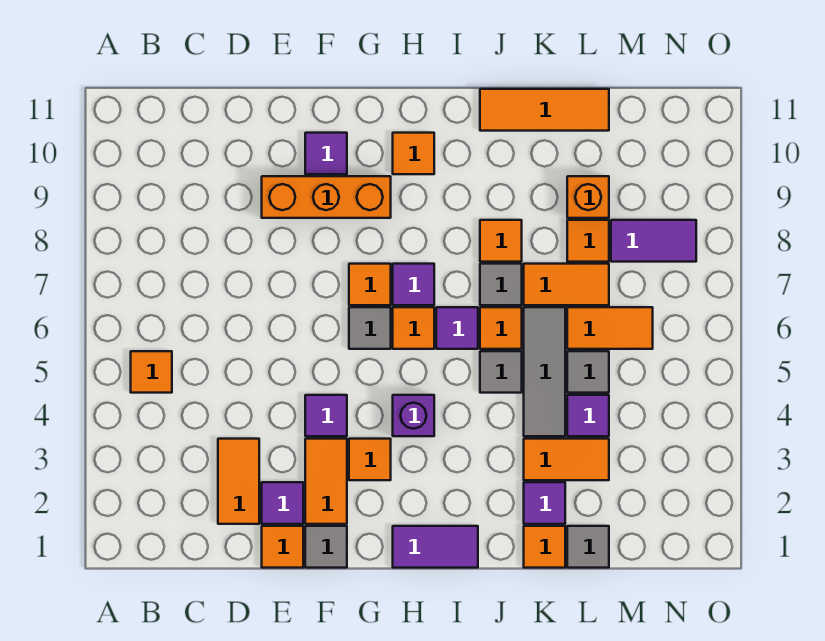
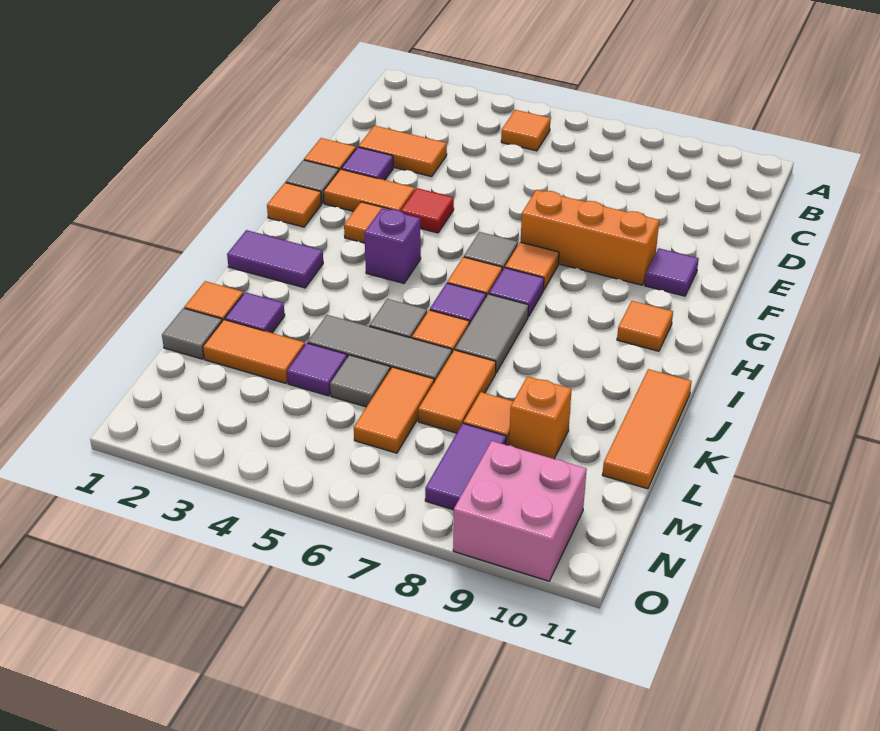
orange brick E9:G9 level 1 -> orange brick F7:F9 level 1
purple tile F4 level 1 -> red tile F4 level 1
purple tile H1:I1 level 1 -> purple tile I1:I2 level 1
grey tile J7 level 1 -> grey tile I7:J7 level 1
orange tile J8 level 1 -> orange tile G1 level 1
orange tile K3:L3 level 1 -> orange tile L2:L3 level 1
none -> pink brick N9:O10 level 1

